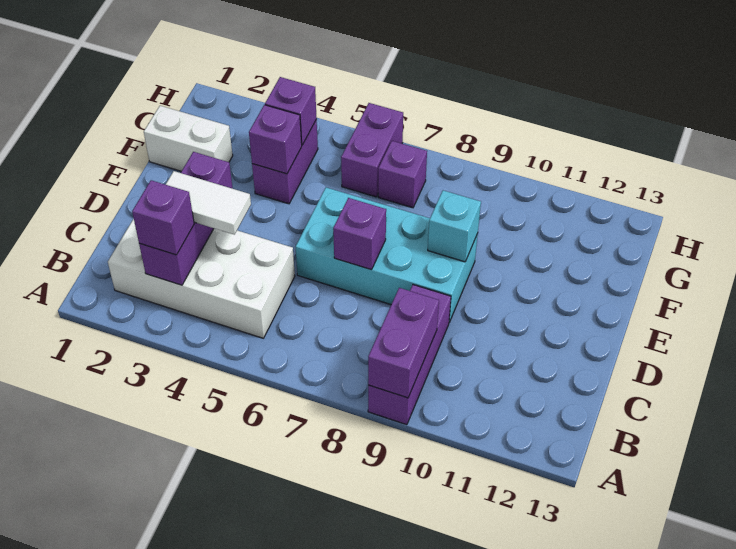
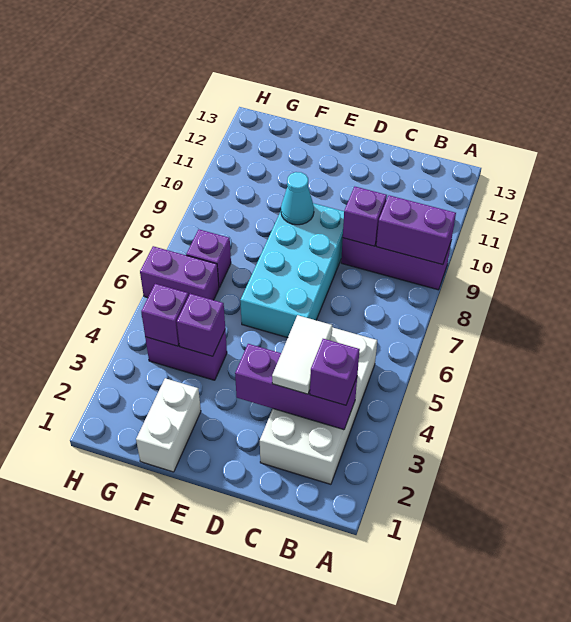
purple brick D7 level 2 -> purple brick C9 level 2
cyan brick E9 level 2 -> cyan cone E9 level 2

